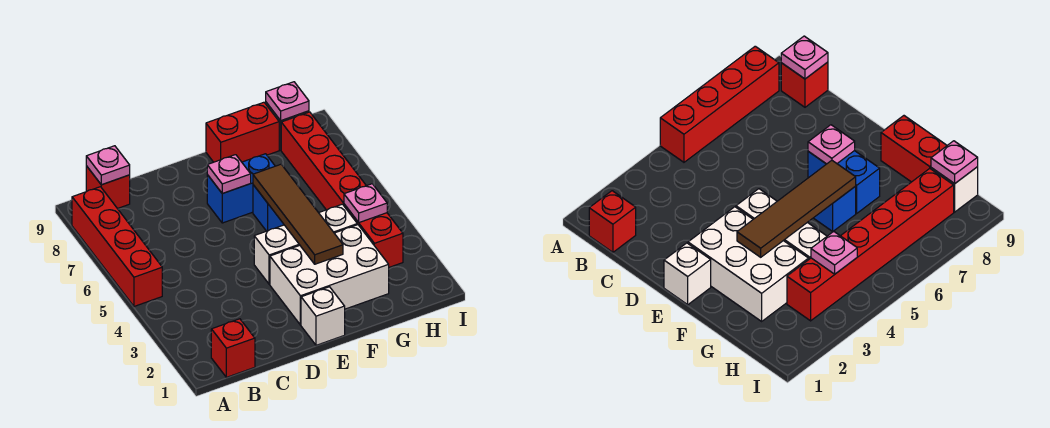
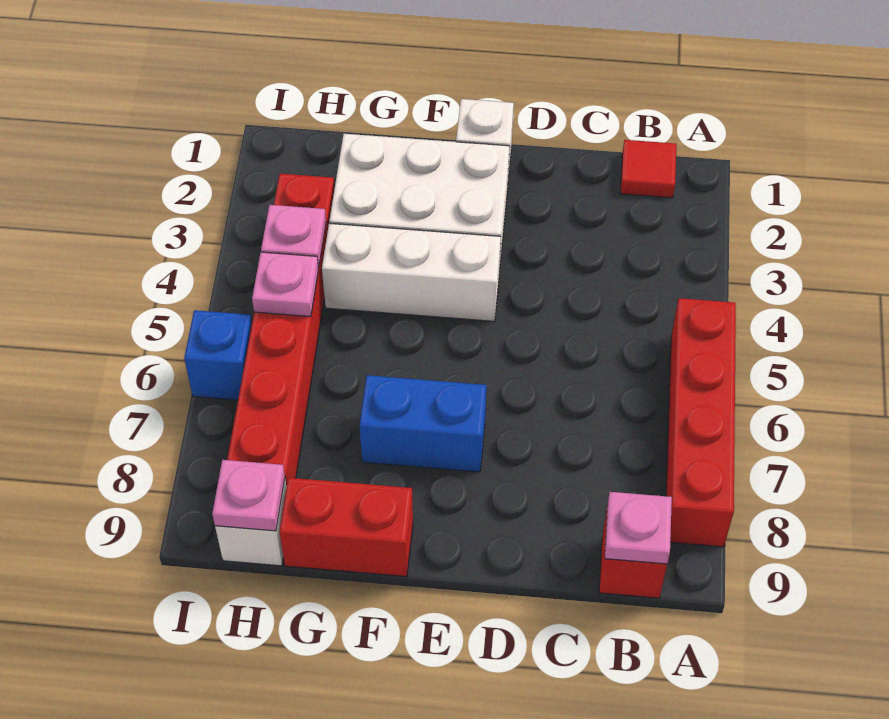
red brick B1 level 1 -> red tile B1 level 1
pink plate E7 level 2 -> pink plate H5 level 2
brown tile F3:F6 level 2 -> none
blue brick F6 level 1 -> blue brick I6 level 1

